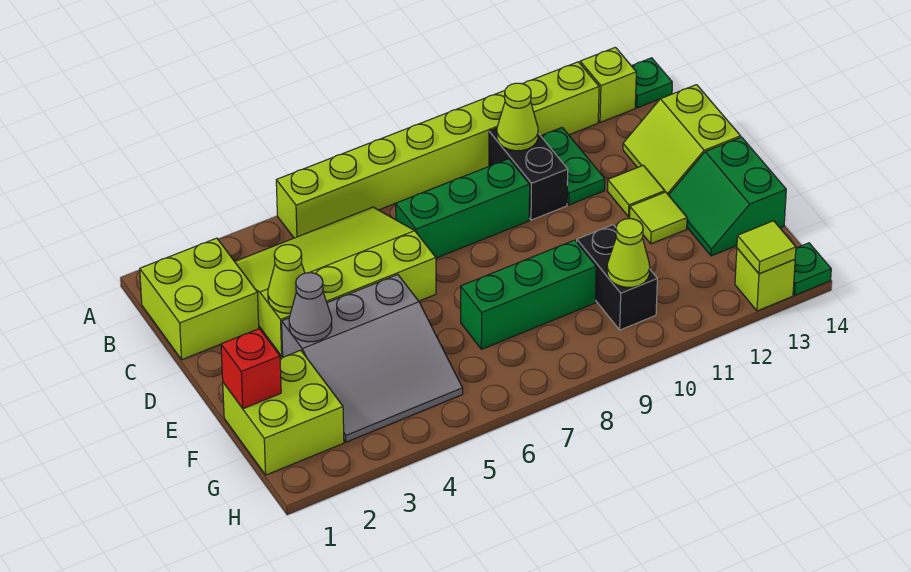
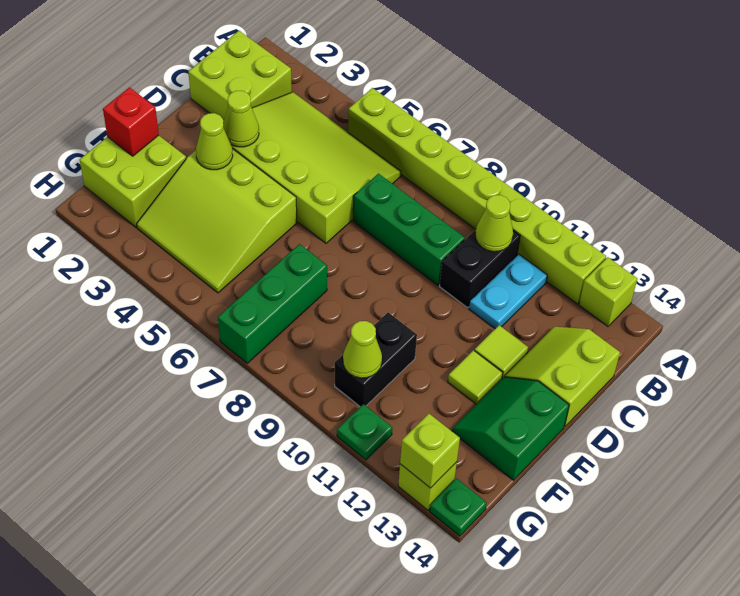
green plate A14 level 1 -> green plate H11 level 1
green plate B11:C11 level 1 -> cyan plate B11:C11 level 1
grey slope E3:G5 level 1 top E -> lime slope E3:G5 level 1 top E
grey cone E3 level 2 -> lime cone E3 level 2
green brick F7:F9 level 1 -> green brick F7:H7 level 1
lime tile H13 level 2 -> lime brick H13 level 2

